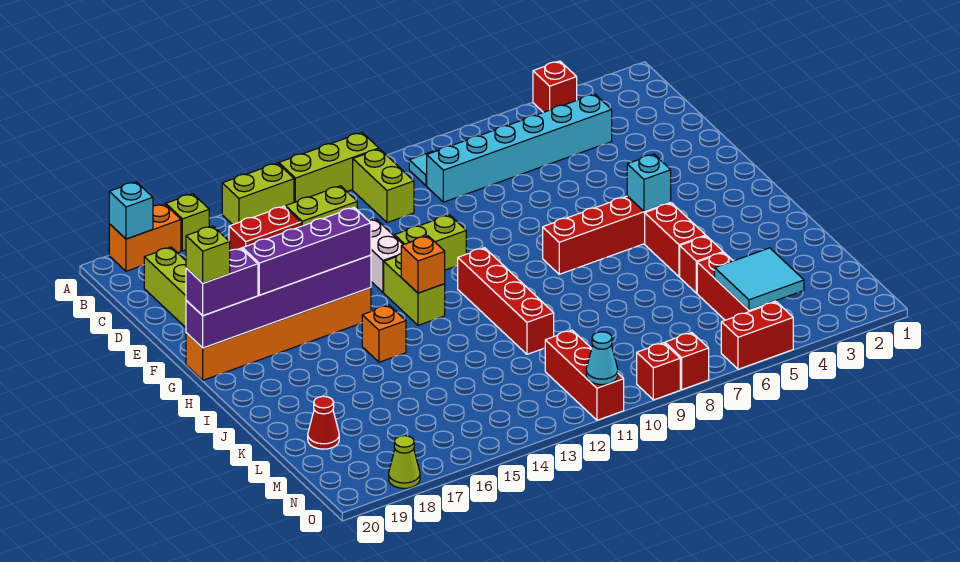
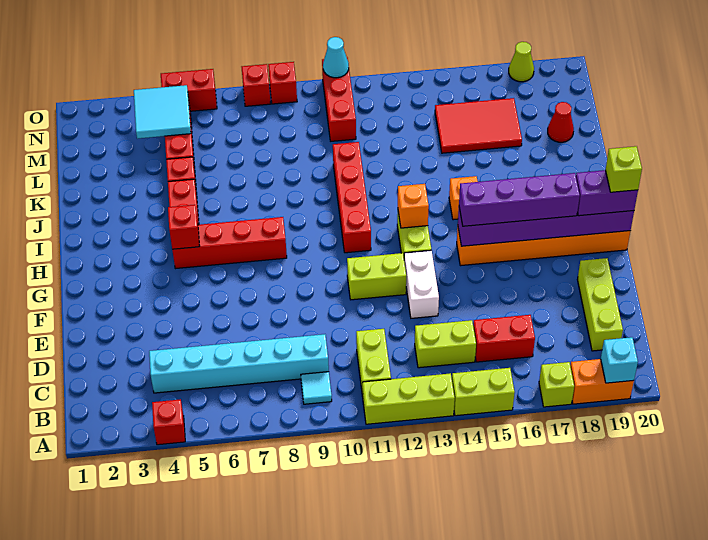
cyan brick H5 level 2 -> red brick H5 level 2
none -> red tile L15:M17 level 1

